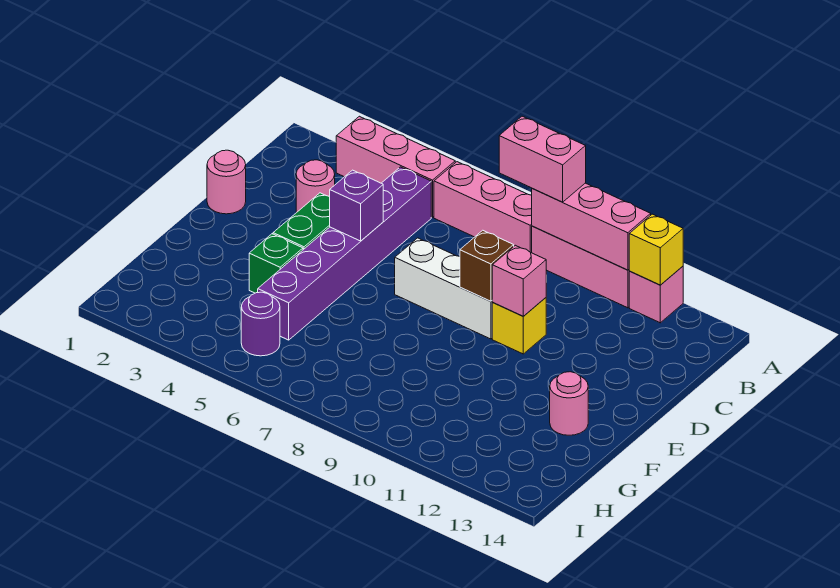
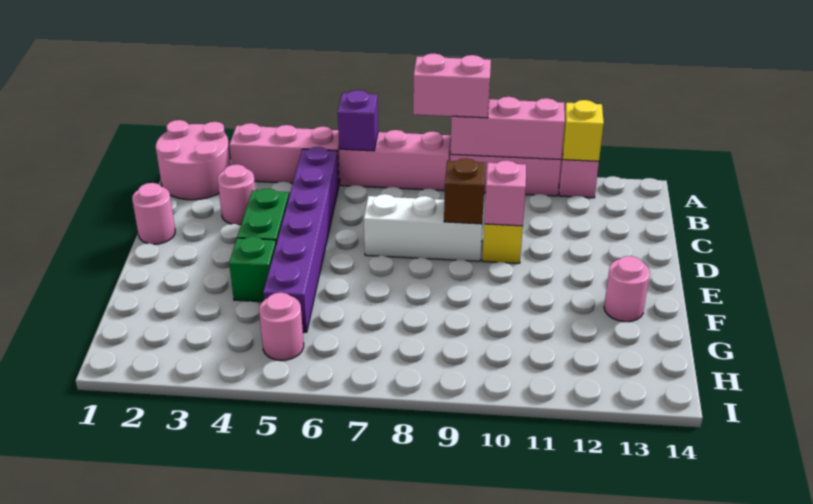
none -> pink round brick A1:B2 level 1
purple brick D5 level 2 -> purple brick A6 level 2
purple round brick H5 level 1 -> pink round brick H5 level 1

